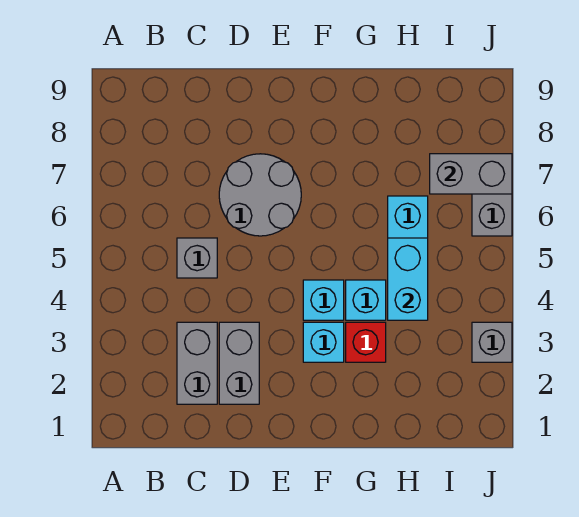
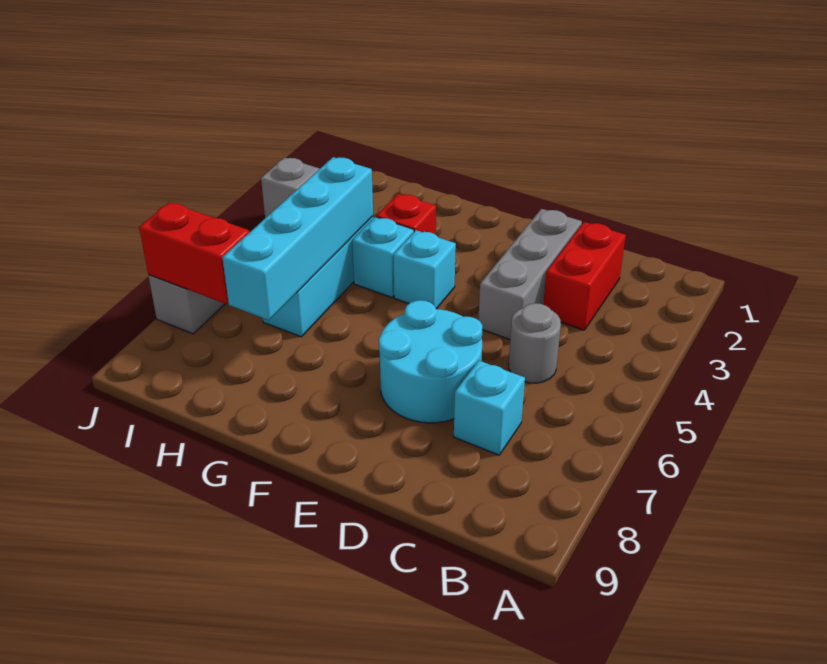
grey brick C2:C3 level 1 -> red brick C2:C3 level 1
grey brick C5 level 1 -> grey round brick C5 level 1
grey brick D2:D3 level 1 -> grey brick D2:D4 level 1
grey round brick D6:E7 level 1 -> cyan round brick D6:E7 level 1
cyan brick F3 level 1 -> cyan brick C7 level 1
cyan brick H4:H5 level 2 -> cyan brick H4:H7 level 2
grey brick I7:J7 level 2 -> red brick I7:J7 level 2

